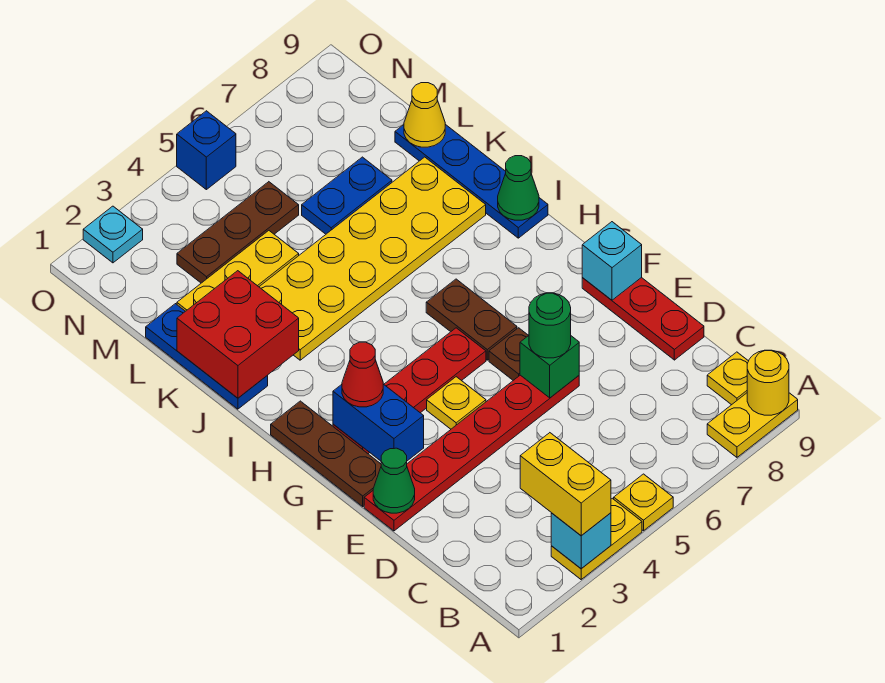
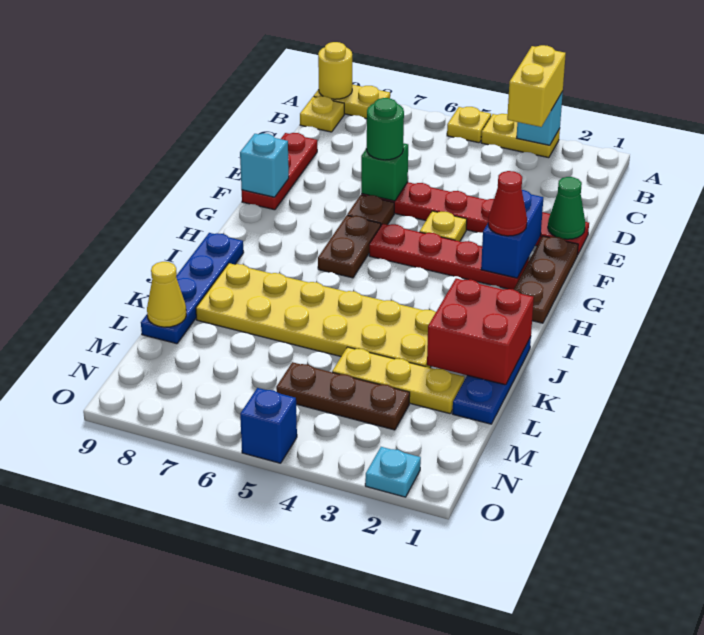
green cone I9 level 2 -> none
blue plate L6:L7 level 1 -> none

